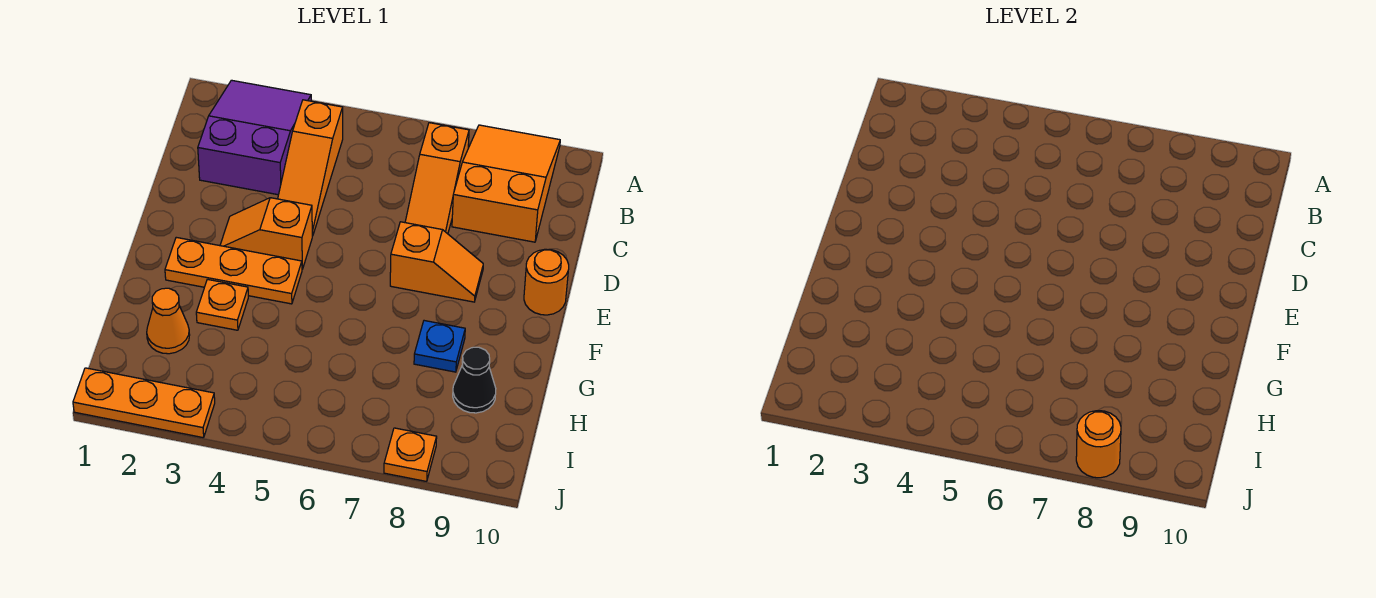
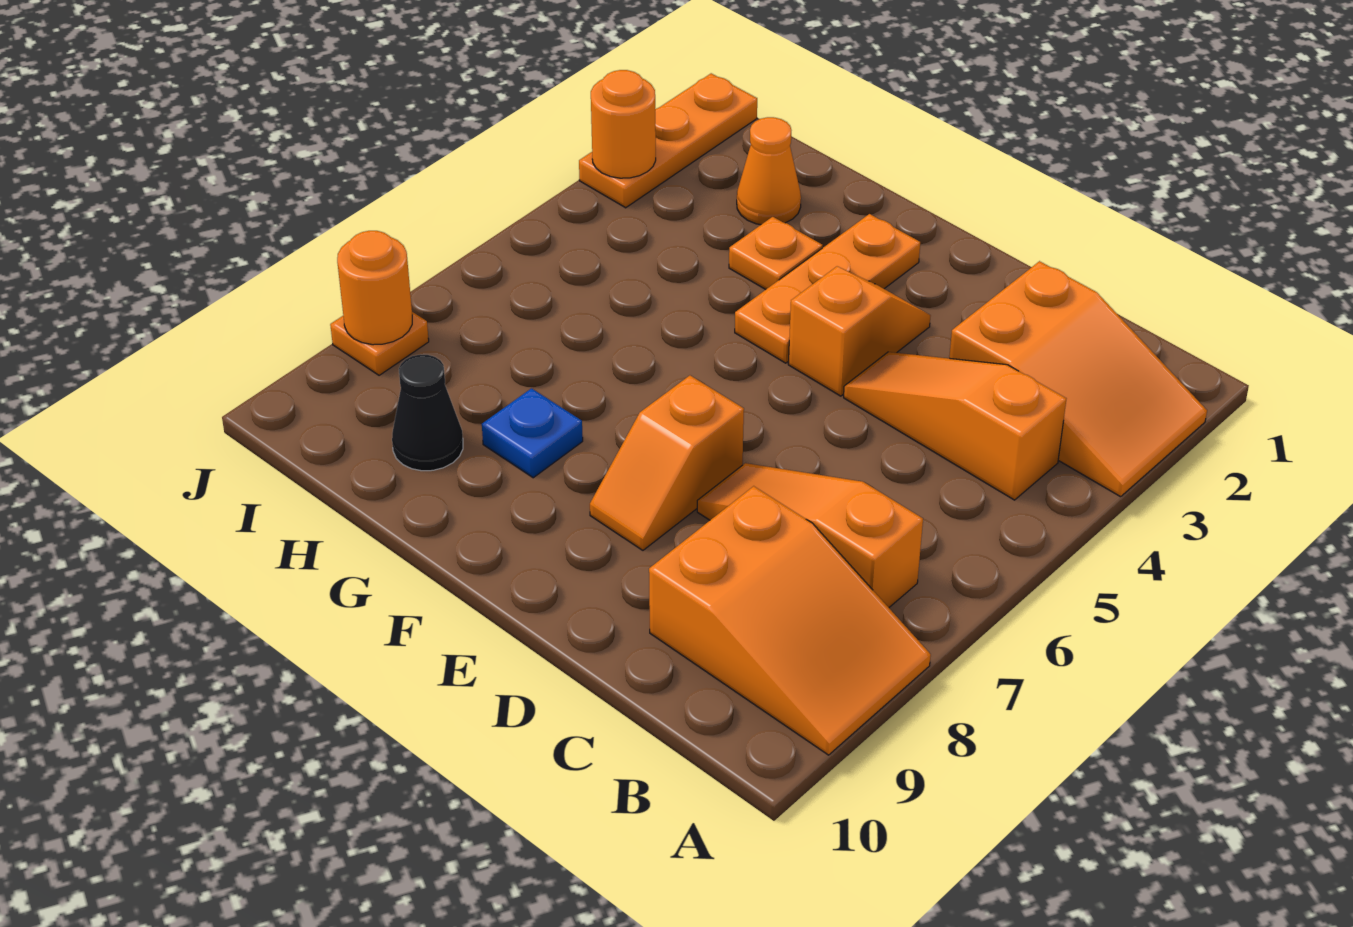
purple slope A2:C3 level 1 top C -> orange slope A2:C3 level 1 top C
orange round brick E10 level 1 -> orange round brick J3 level 2

